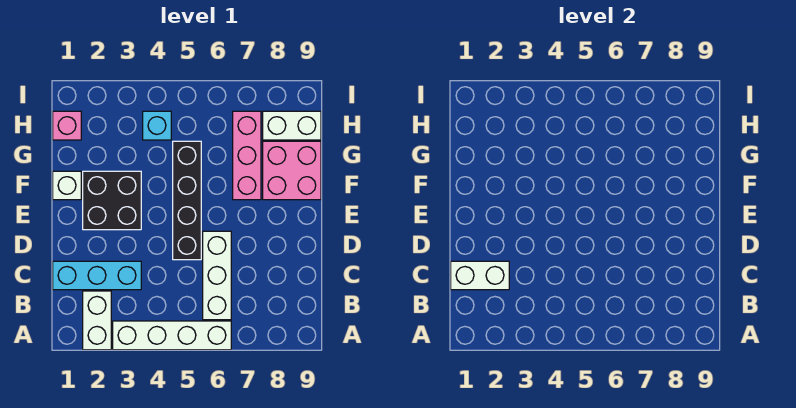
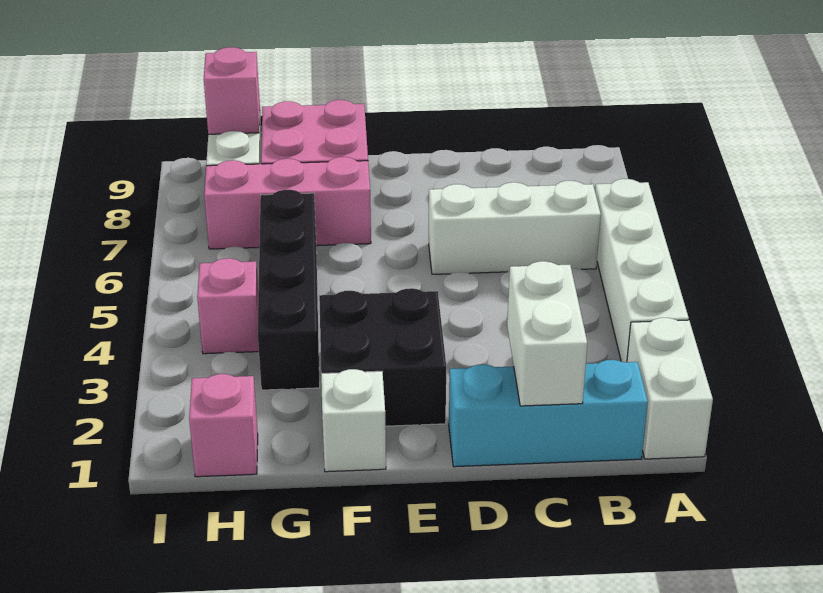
white brick A2:B2 level 1 -> white brick A1:A2 level 1
cyan brick C1:C3 level 1 -> cyan brick B1:D1 level 1
black brick D5:G5 level 1 -> black brick G3:G6 level 1
cyan brick H4 level 1 -> pink brick H4 level 1
none -> pink brick H9 level 2

